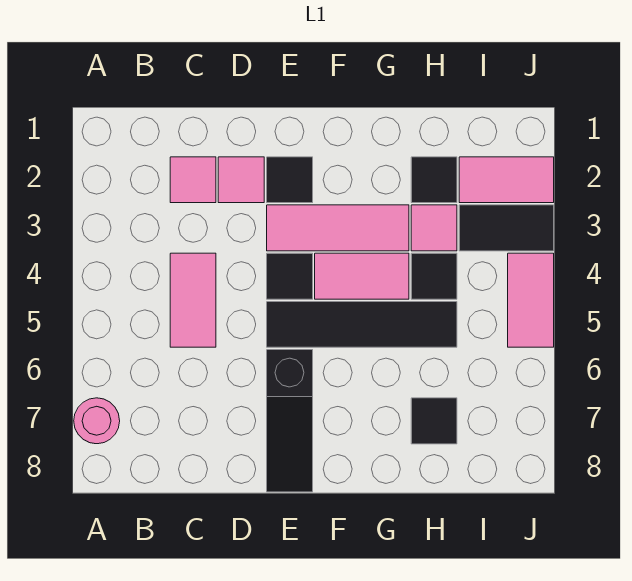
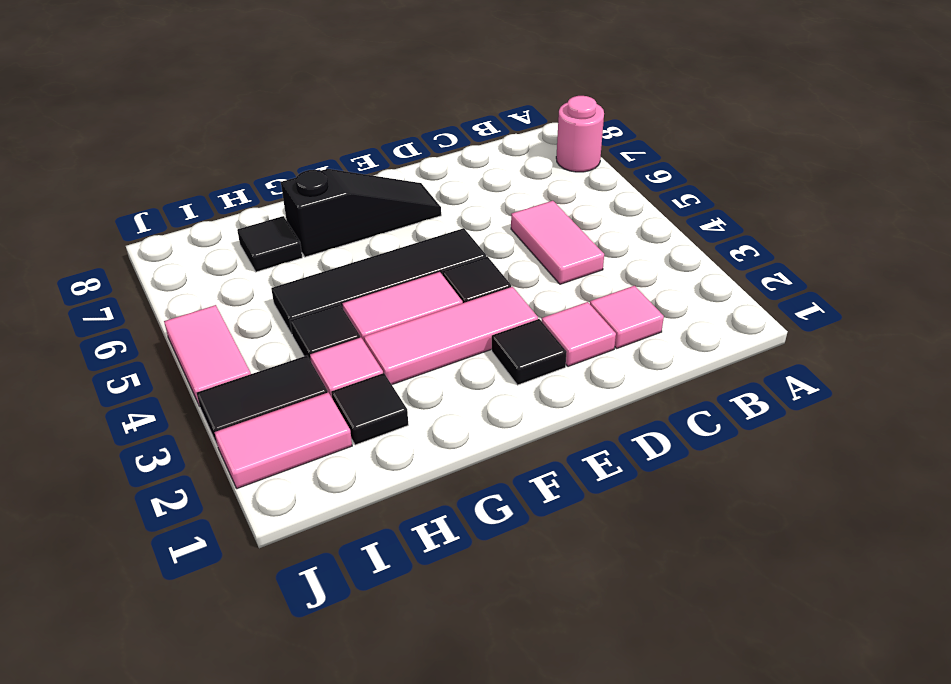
black slope E6:E8 level 1 top 6 -> black slope E7:G7 level 1 top G

